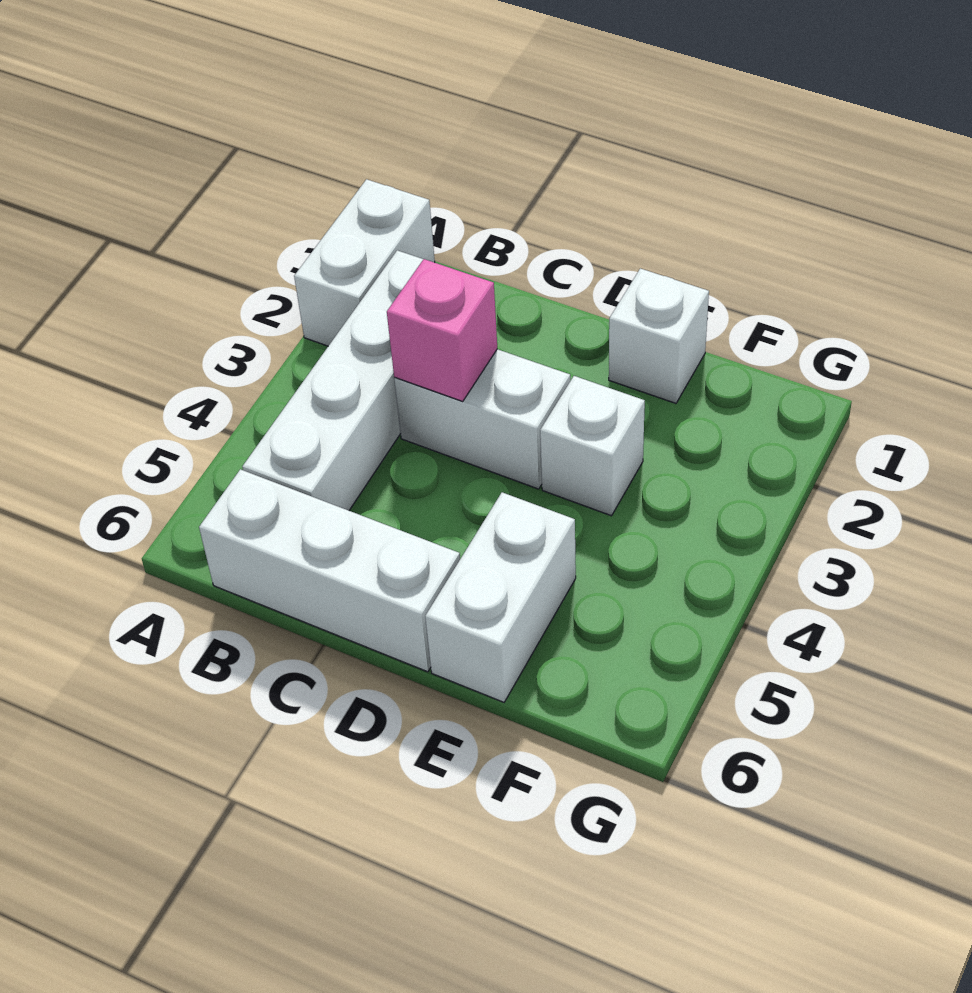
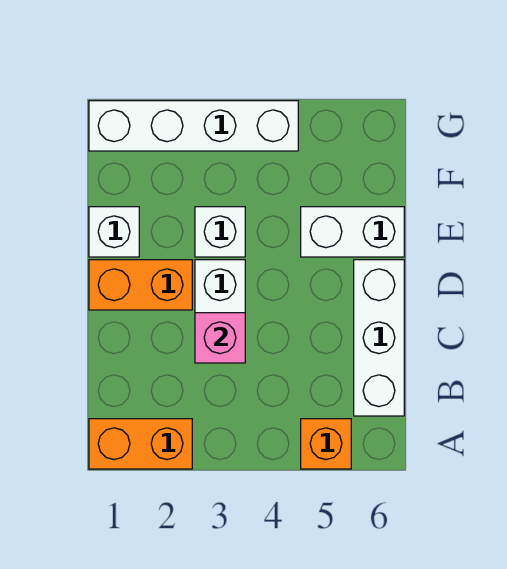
white brick A1:A2 level 1 -> orange brick A1:A2 level 1
none -> orange brick A5 level 1
white brick B2:B5 level 1 -> white brick G1:G4 level 1
none -> orange brick D1:D2 level 1

